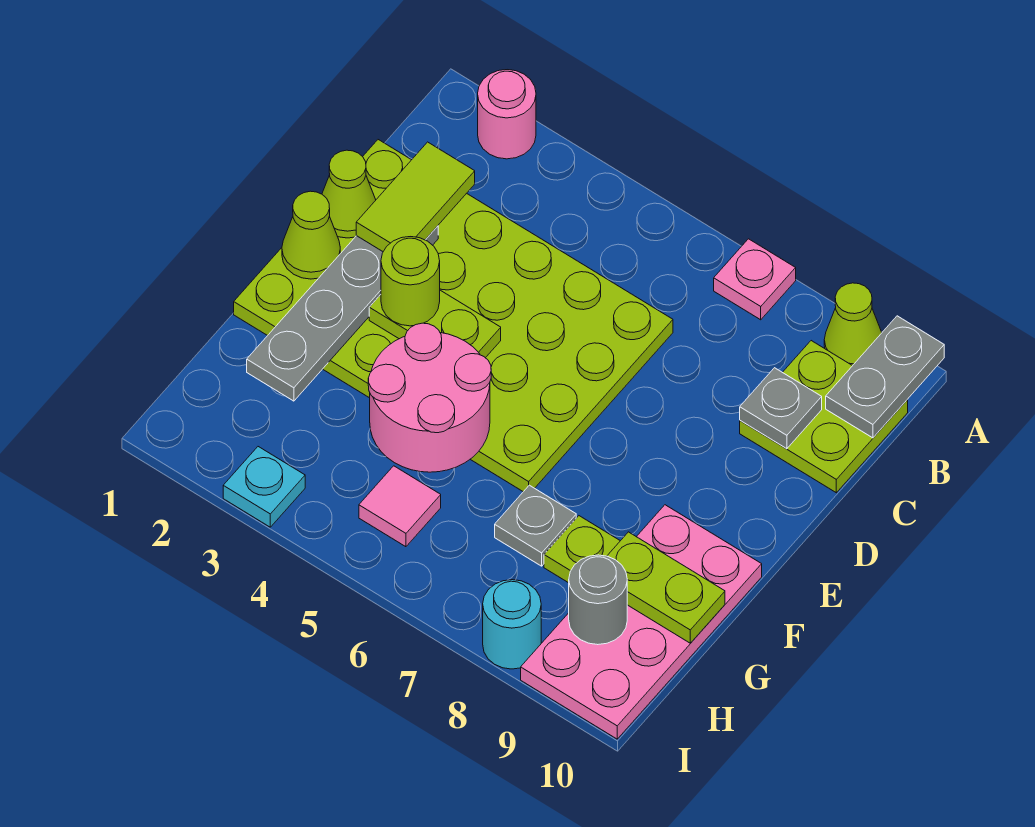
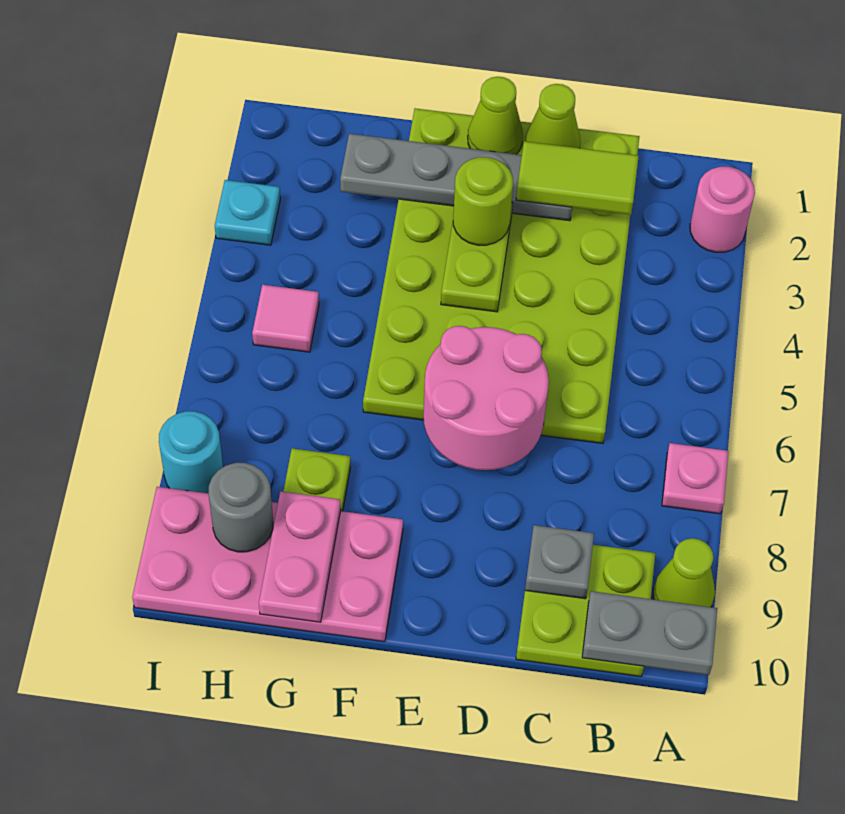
pink round brick F4:G5 level 2 -> pink round brick D6:E7 level 2
grey plate G7 level 1 -> none
lime plate G9:G10 level 2 -> pink plate G9:G10 level 2

